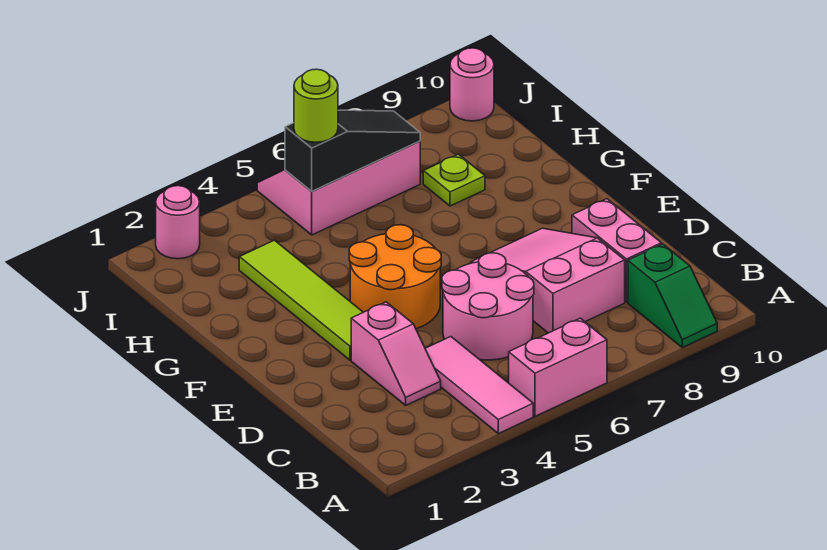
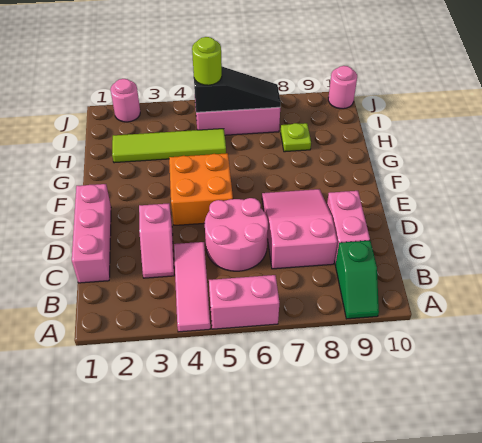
none -> pink brick C1:E1 level 1
lime tile E3:H3 level 1 -> lime tile H2:H5 level 1
orange round brick E4:F5 level 1 -> orange brick E4:F5 level 1

